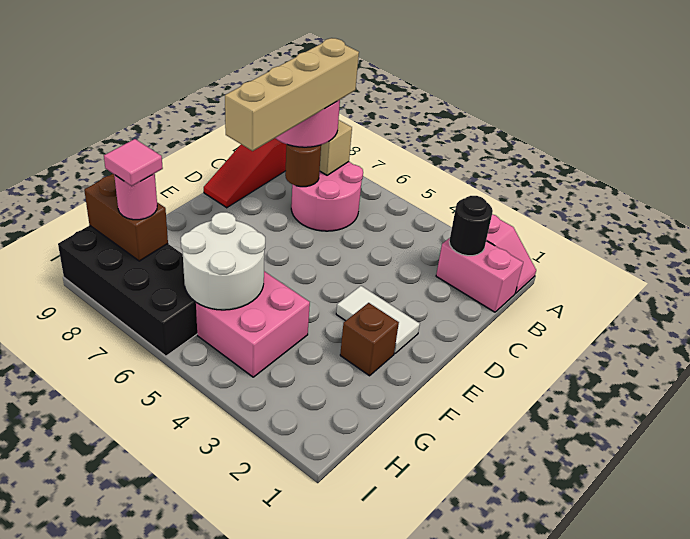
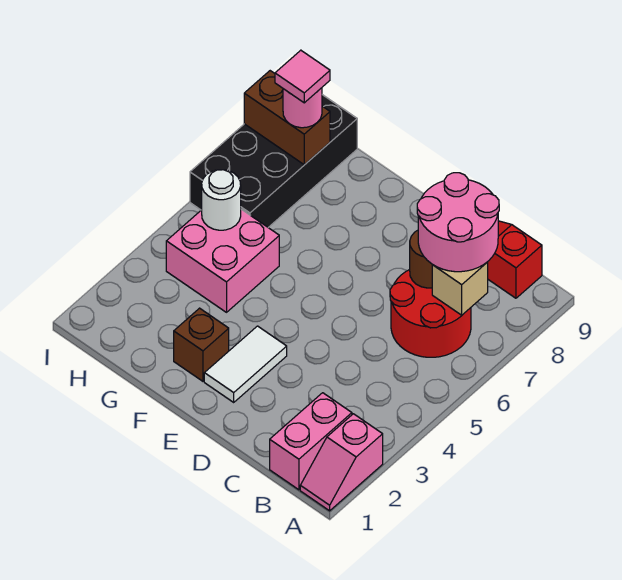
black round brick B2 level 2 -> none
pink round brick B6:C7 level 1 -> red round brick B6:C7 level 1
tan brick B7:E7 level 4 -> none
white round brick G5:H6 level 2 -> white round brick H5 level 2
brown brick H8:H9 level 2 -> brown brick H8:I8 level 2

